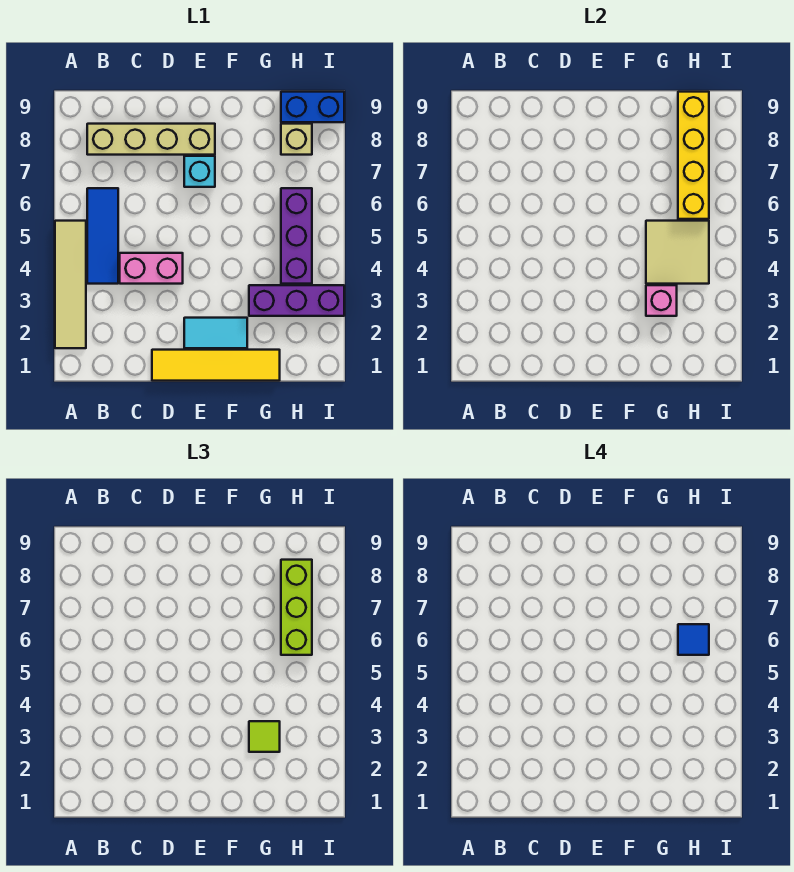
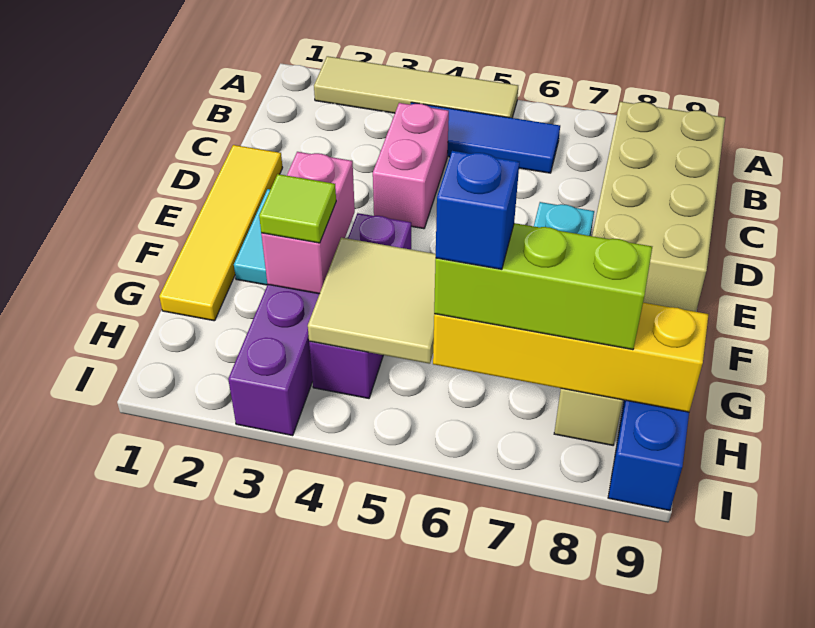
tan brick B8:E8 level 1 -> tan brick B8:E9 level 1
pink brick G3 level 2 -> pink brick F3:G3 level 2
purple brick H4:H6 level 1 -> purple brick F4:H4 level 1
blue tile H6 level 4 -> blue brick H6 level 4

